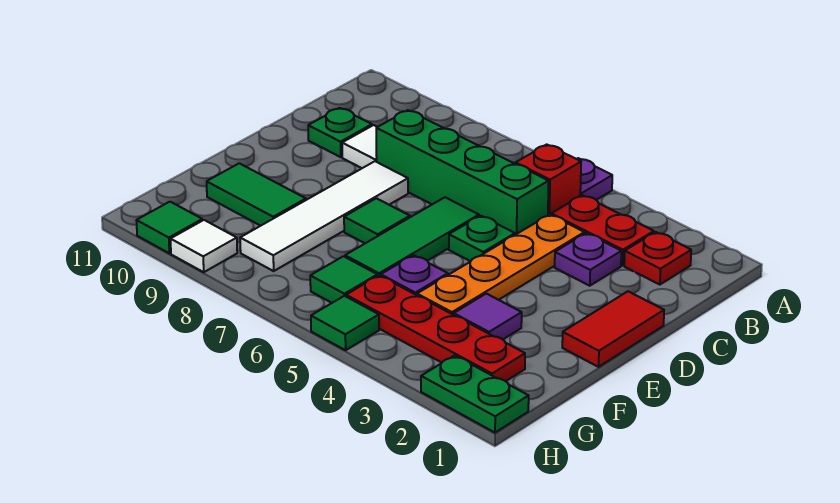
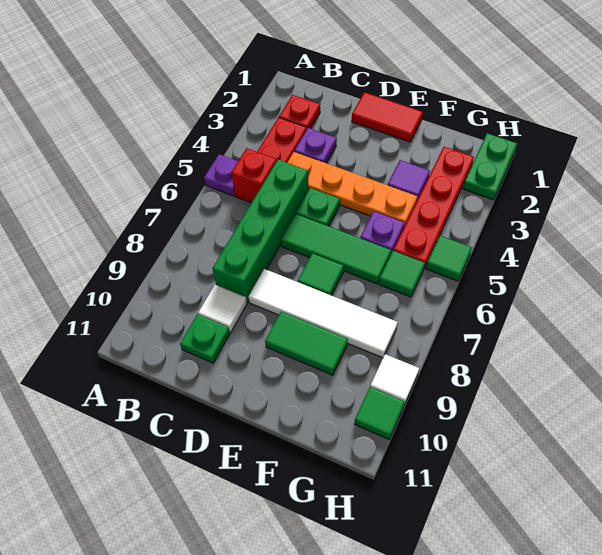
green tile F9:F10 level 1 -> green tile E9:F9 level 1

